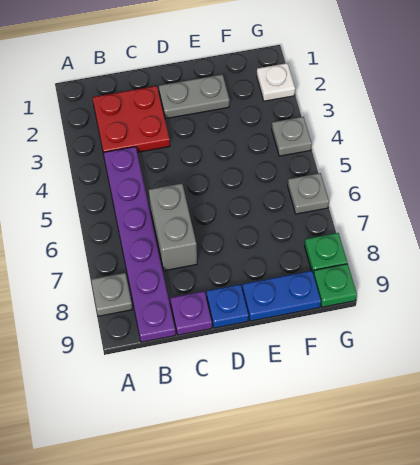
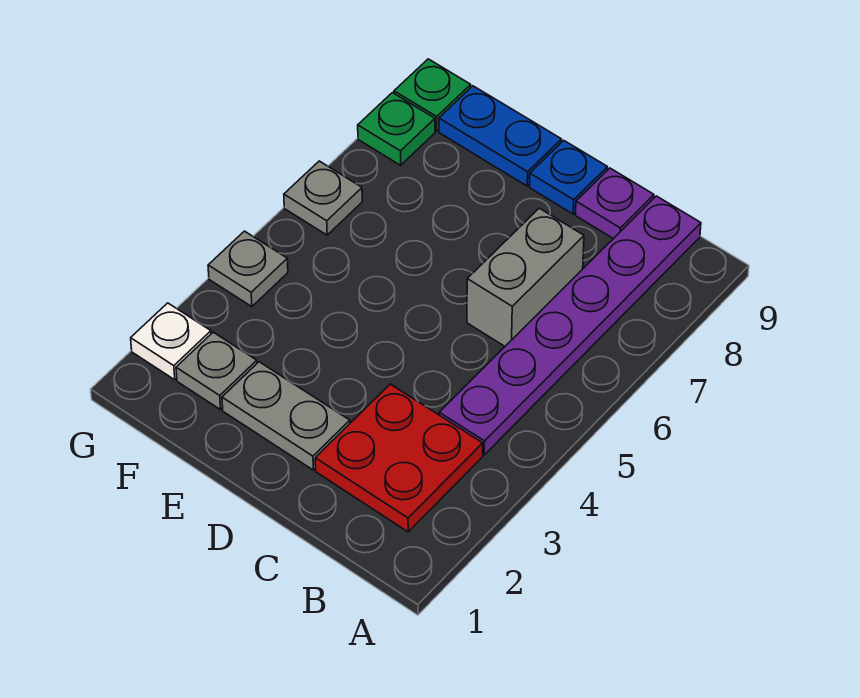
grey plate A8 level 1 -> grey plate F2 level 1

